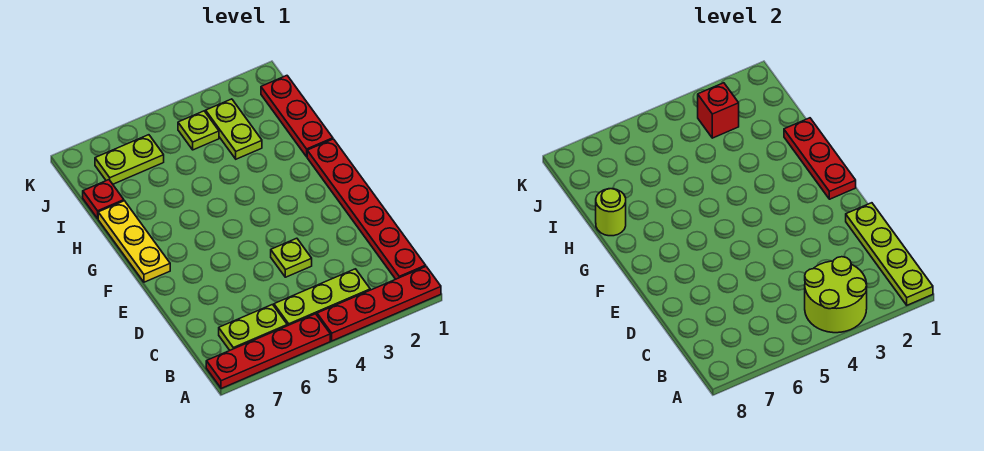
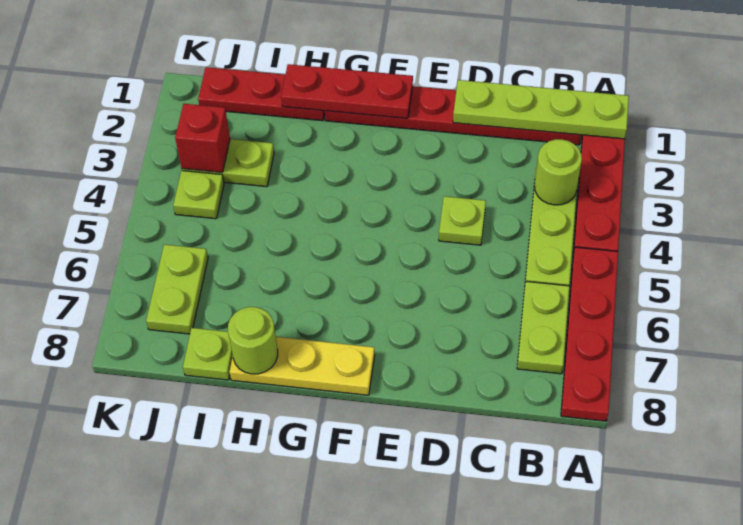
lime round brick A3:B4 level 2 -> lime round brick B3 level 2
red plate I8 level 1 -> lime plate I8 level 1

